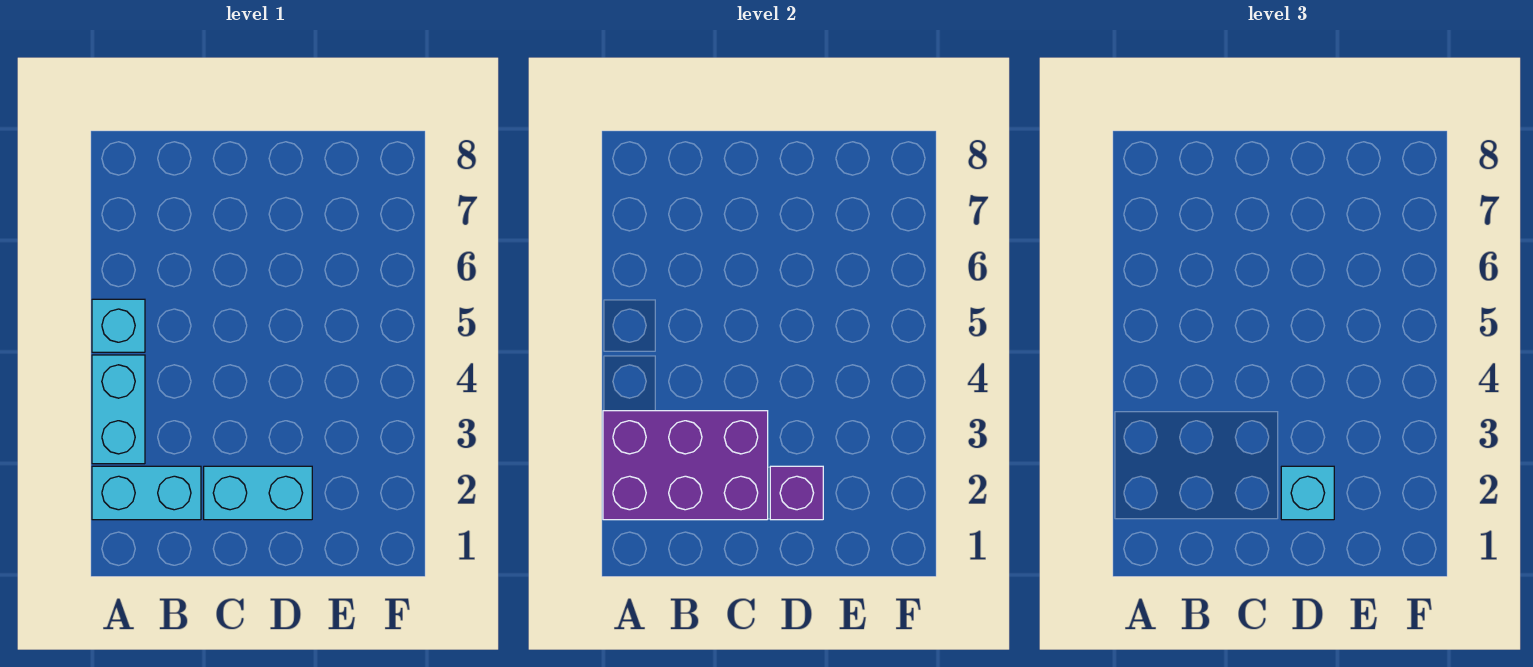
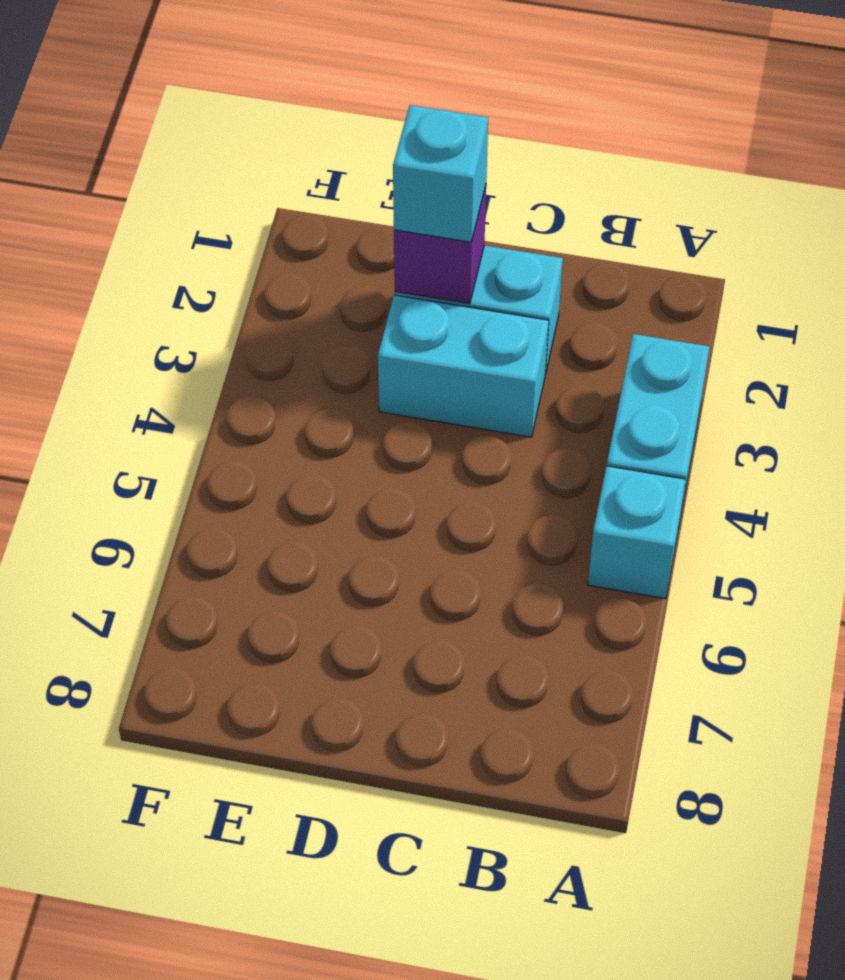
cyan brick A2:B2 level 1 -> cyan brick C3:D3 level 1
purple brick A2:C3 level 2 -> none

